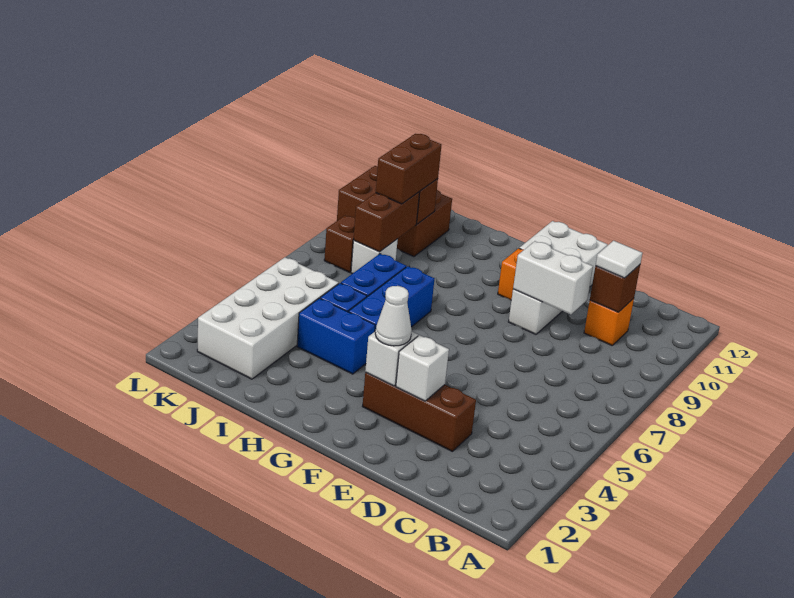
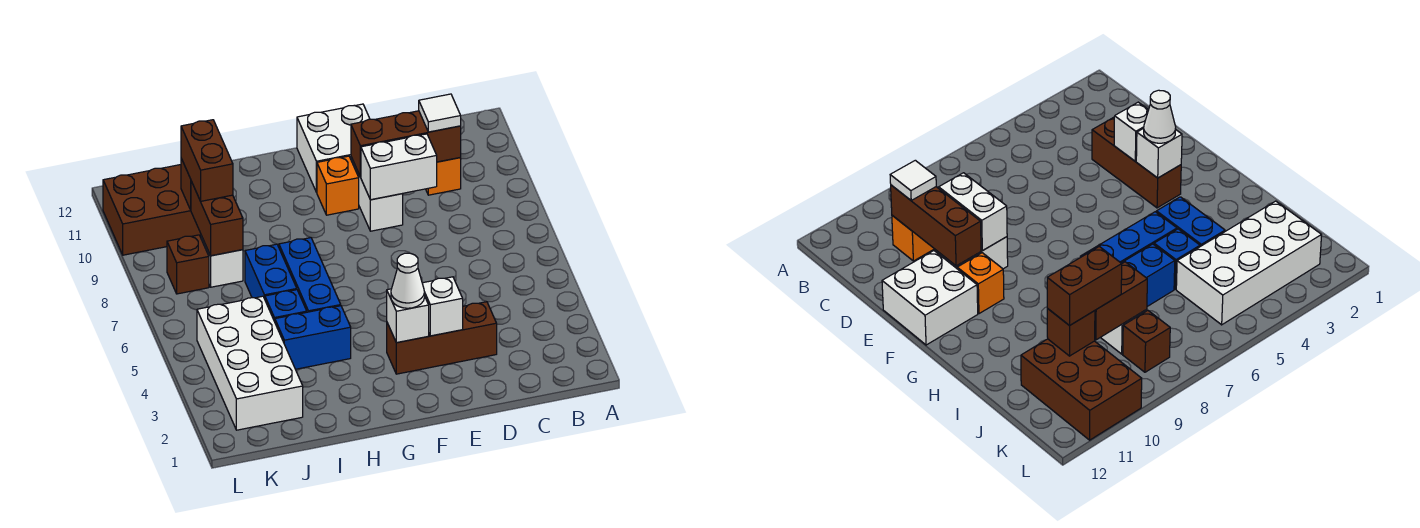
brown brick C10 level 2 -> brown brick C10:E10 level 2

